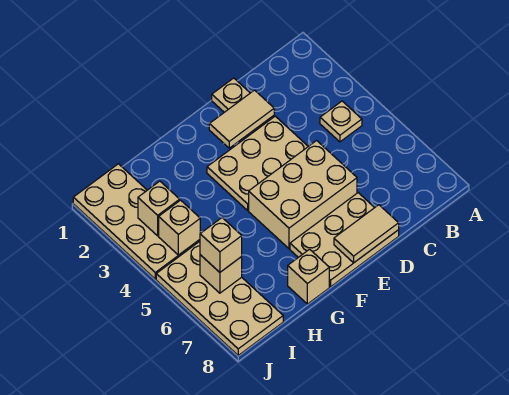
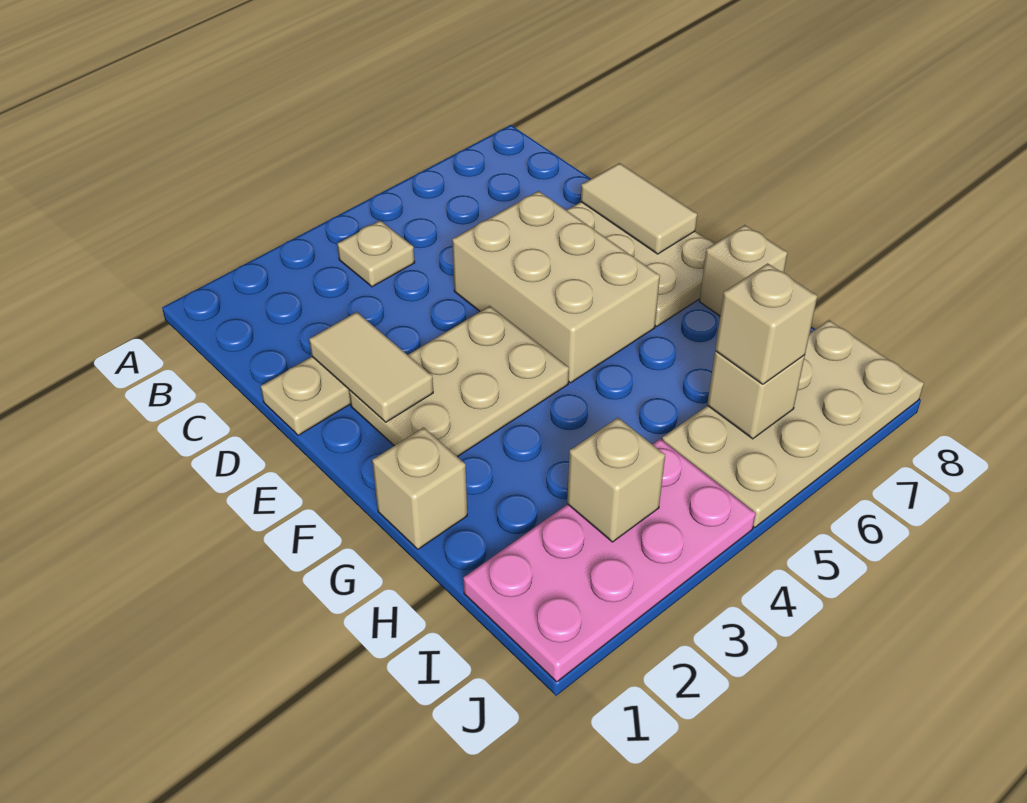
tan plate D3:F4 level 1 -> tan plate E2:F4 level 1
tan plate I1:J4 level 1 -> pink plate I1:J4 level 1
tan brick I4 level 2 -> tan brick G1 level 1

